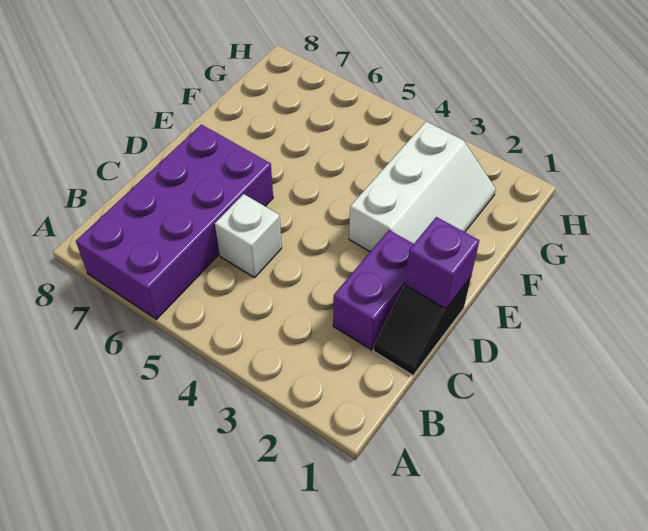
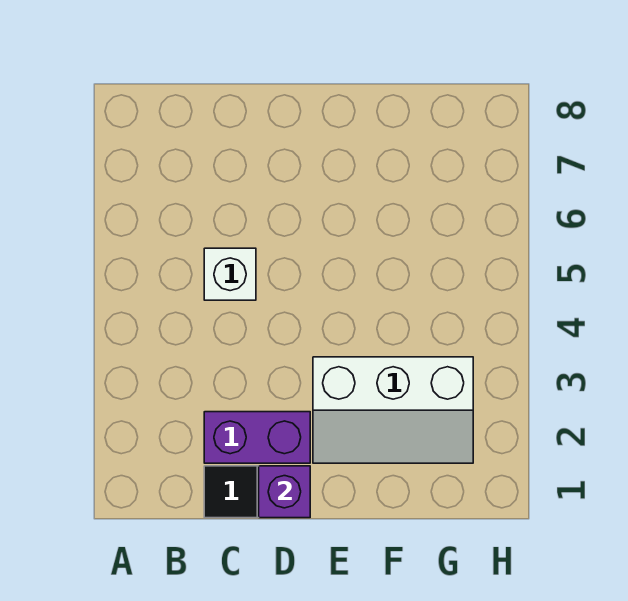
purple brick A6:D7 level 1 -> none

